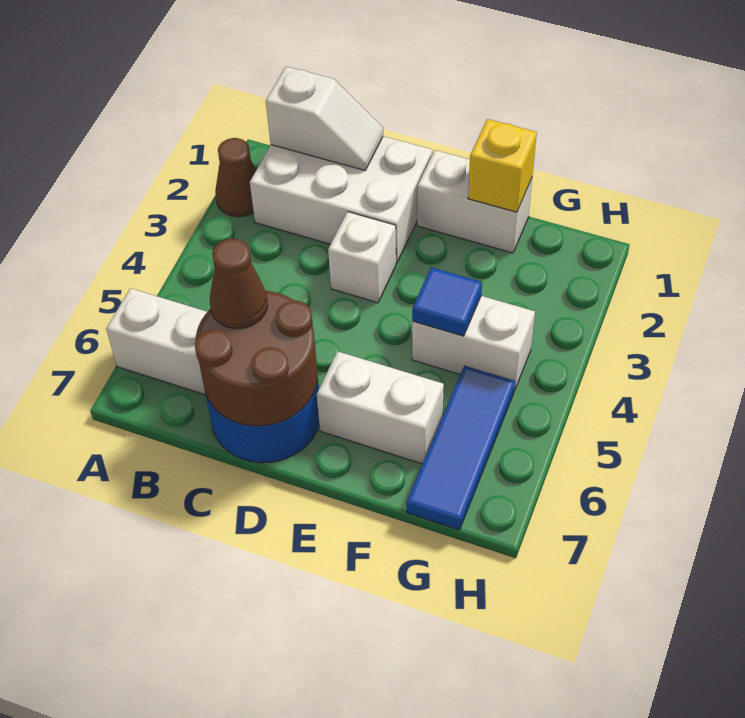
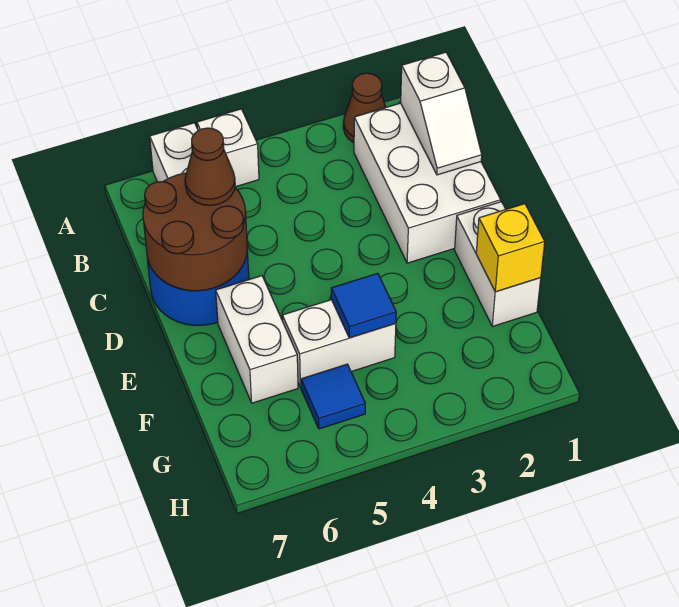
white brick D3 level 1 -> white brick A5 level 1
white brick F4:G4 level 1 -> white brick F4:F5 level 1
blue tile G5:G7 level 1 -> blue tile G5 level 1

